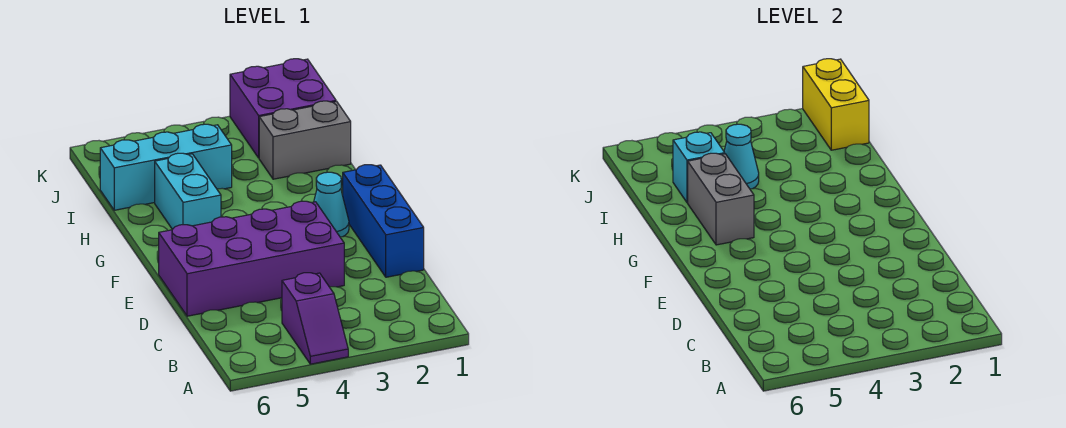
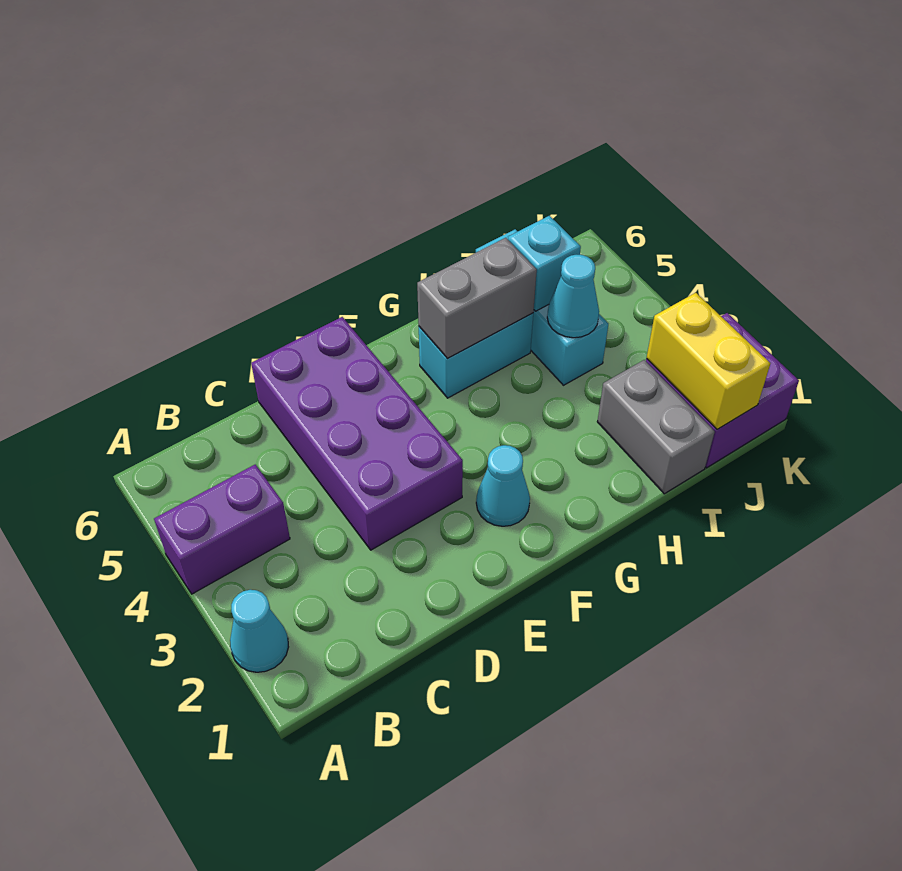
none -> cyan cone A2 level 1
purple slope A4:B4 level 1 top B -> purple brick A4:B4 level 1
blue brick D1:F1 level 1 -> none
yellow brick J1:K1 level 2 -> yellow brick J1:J2 level 2

